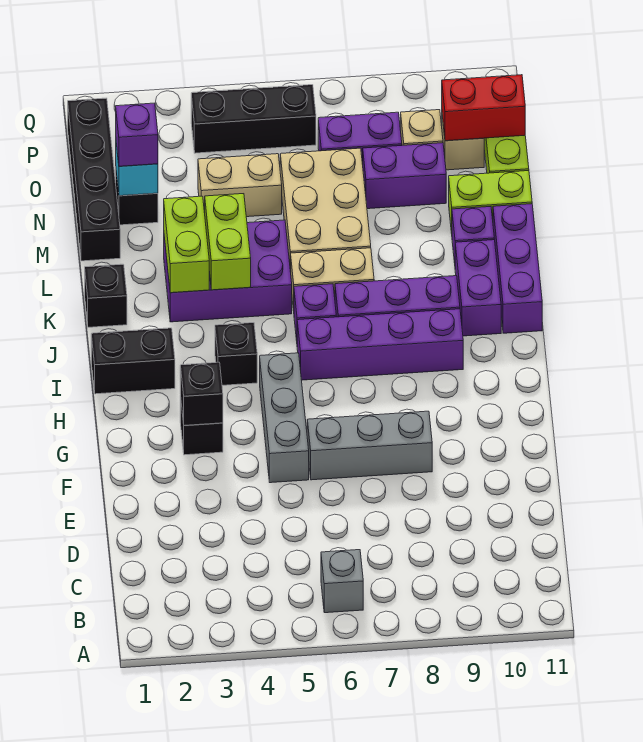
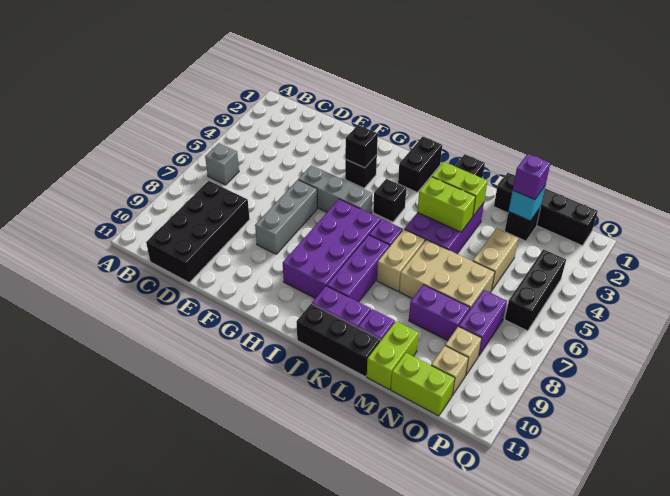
none -> black brick C8:D11 level 1
purple brick I6:I9 level 1 -> purple brick H6:I9 level 1
purple brick J11:L11 level 1 -> black brick J11:L11 level 1
purple brick N8:N9 level 1 -> purple brick M8:N8 level 1
red brick O10:O11 level 2 -> none

